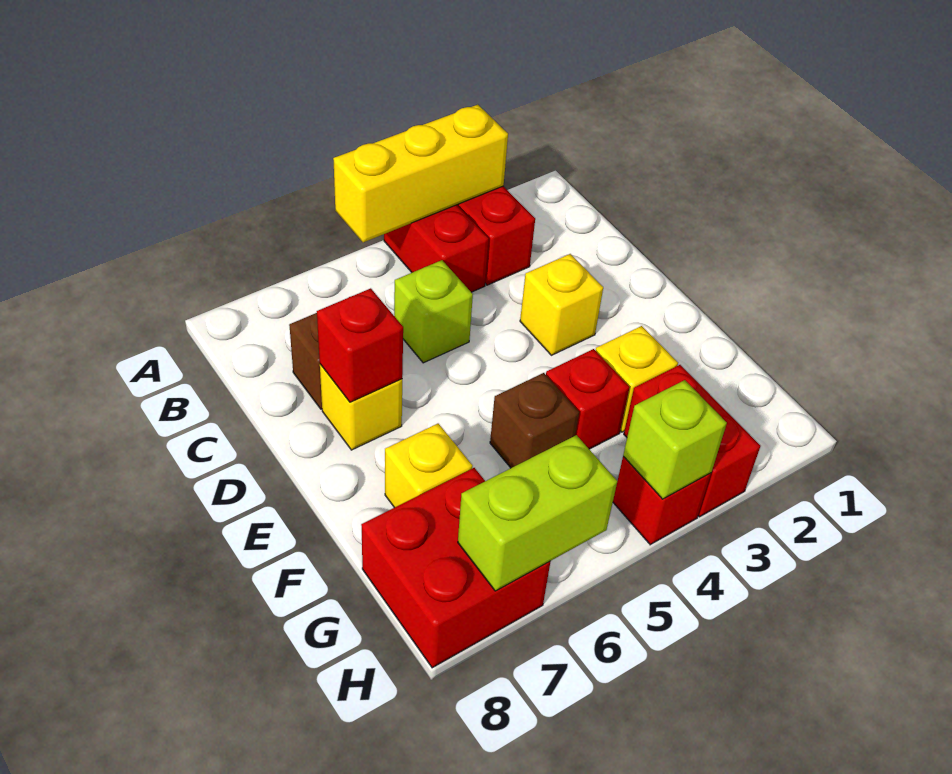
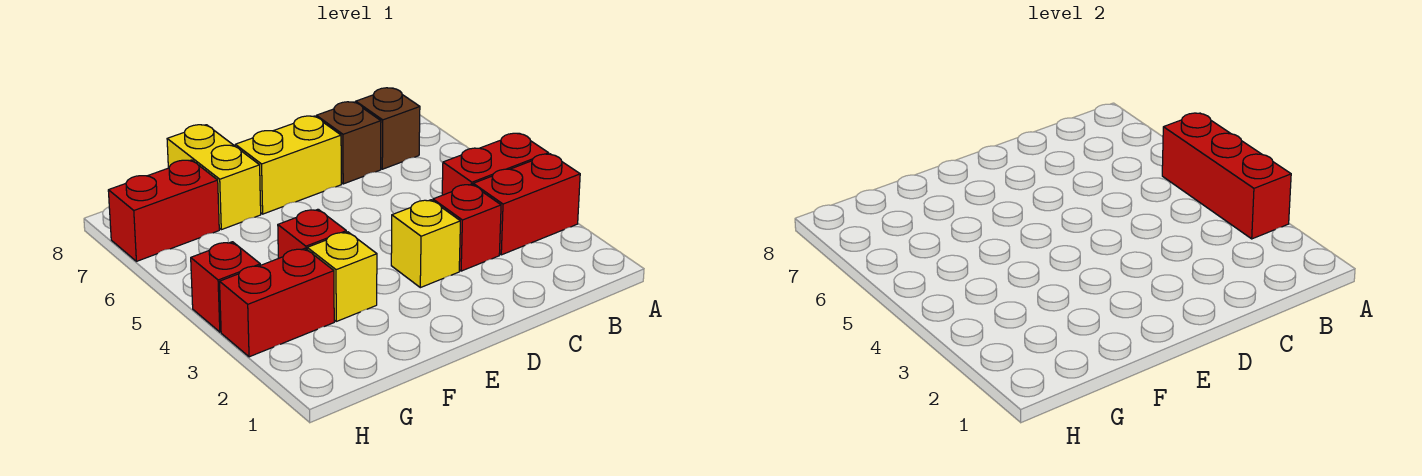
yellow brick A3:A5 level 2 -> red brick A3:A5 level 2
lime brick C5 level 1 -> none
yellow brick D7 level 1 -> yellow brick D7:E7 level 1
red brick D7 level 2 -> red brick C3 level 1
brown brick F5 level 1 -> brown brick B7 level 1
yellow brick F7 level 1 -> yellow brick F7:F8 level 1
red brick G7:H8 level 1 -> red brick G7:H7 level 1
lime brick H4 level 2 -> none
lime brick H6:H7 level 2 -> none

